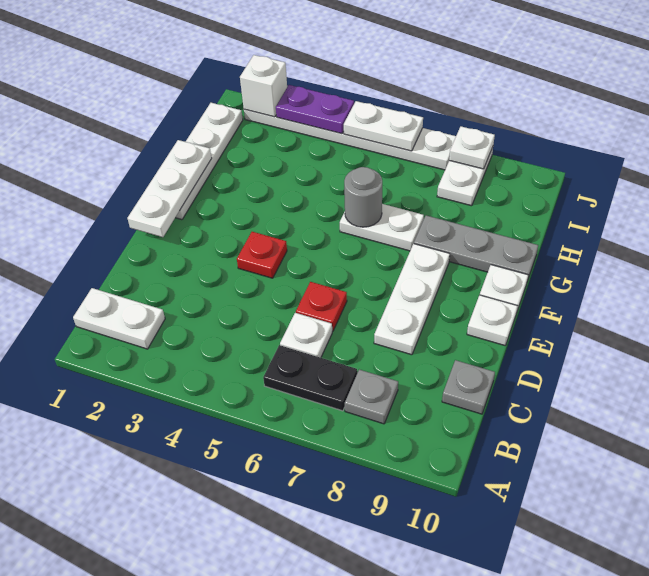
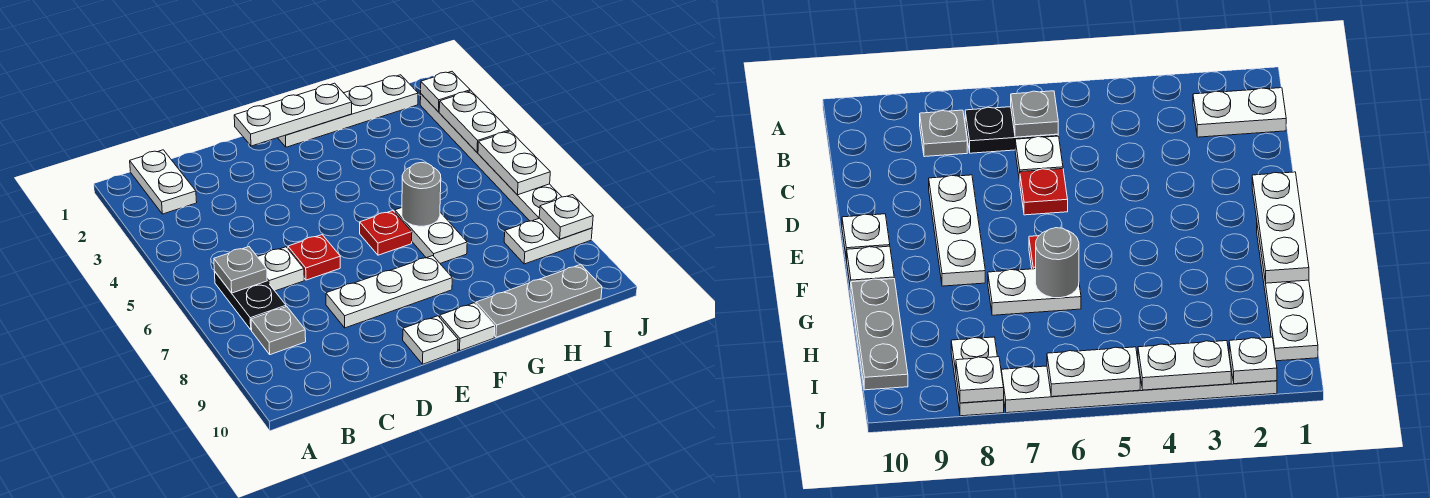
grey plate C10 level 1 -> grey plate B6 level 2
red plate E4 level 1 -> red plate F6 level 1
grey plate G8:G10 level 1 -> grey plate G10:I10 level 1
white brick J2 level 2 -> white plate J2 level 2
purple plate J3:J4 level 2 -> white plate J3:J4 level 2

